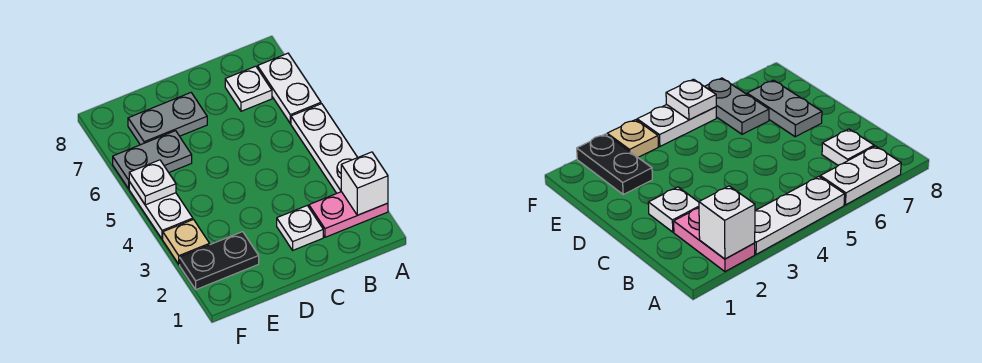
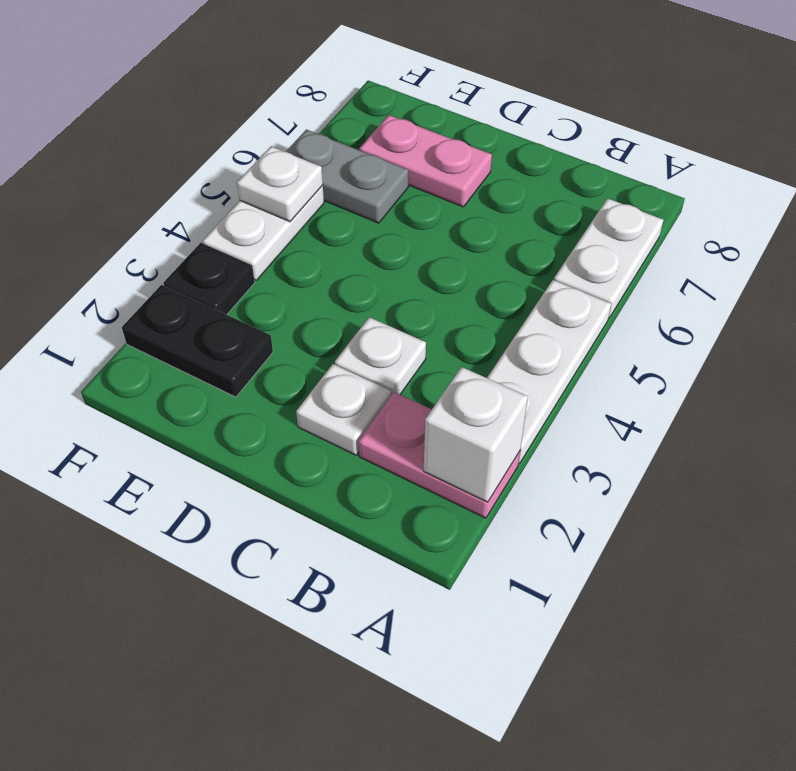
white plate B7 level 1 -> white plate C3 level 1
grey plate D7:E7 level 1 -> pink plate D7:E7 level 1
tan plate F3 level 1 -> black plate F3 level 1

